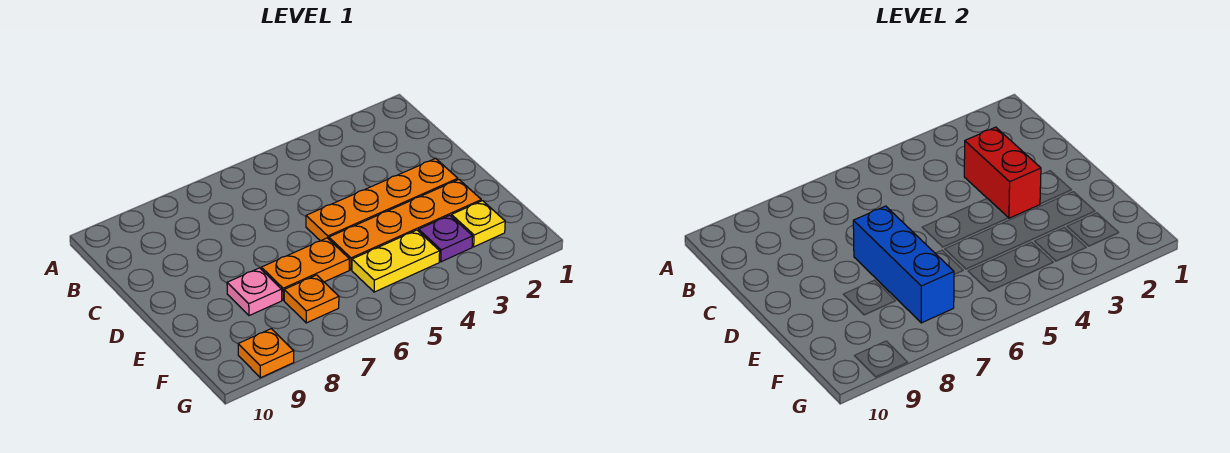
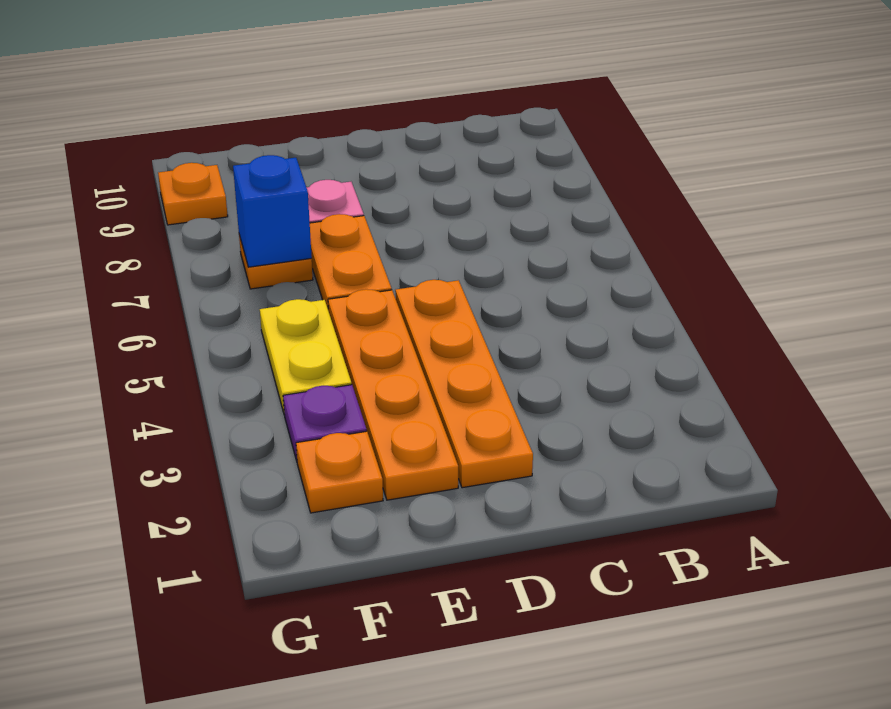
red brick C3:D3 level 2 -> none
blue brick D7:F7 level 2 -> blue brick F7 level 2
yellow plate F2 level 1 -> orange plate F2 level 1

